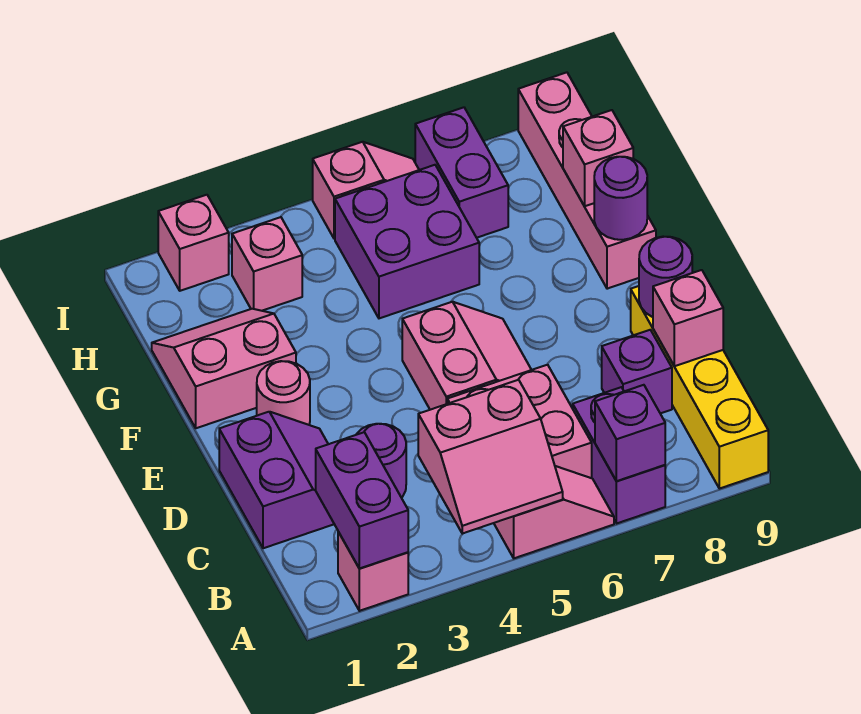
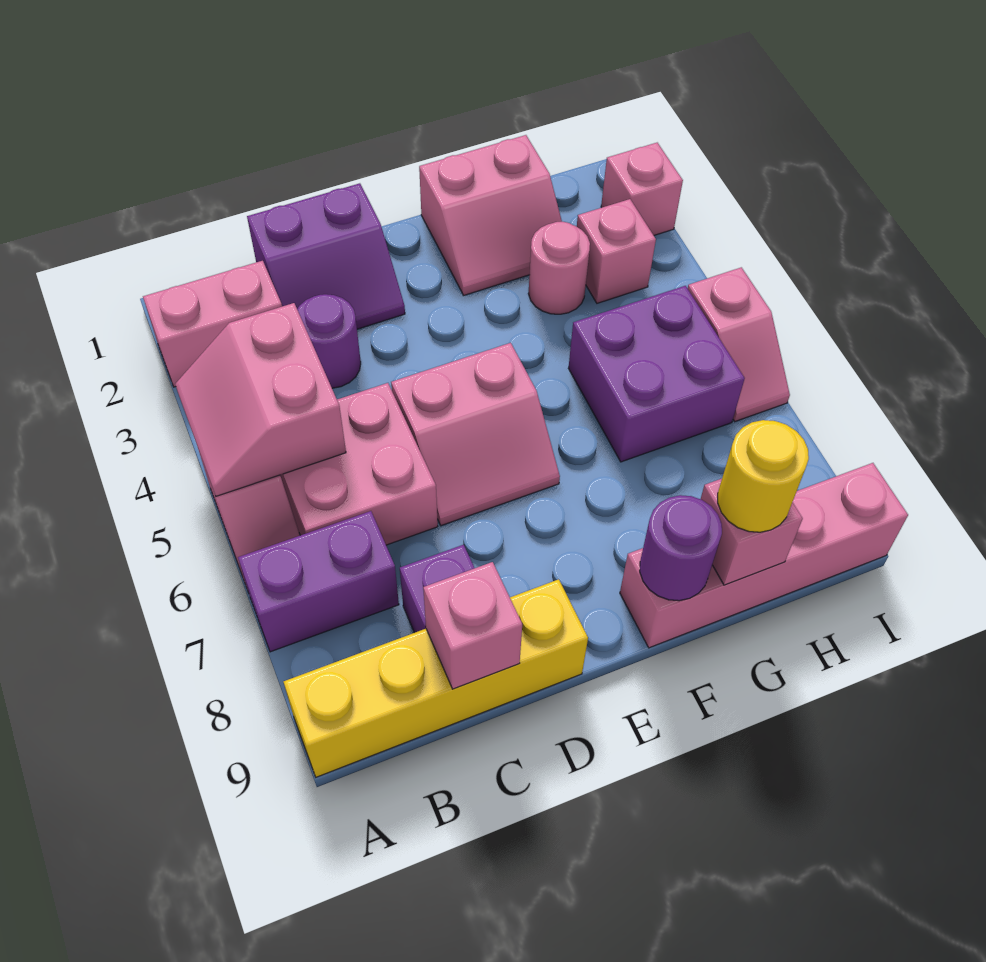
pink brick A2 level 1 -> pink brick A2:B2 level 1
purple brick A2:B2 level 2 -> none
purple brick A7 level 2 -> none
purple round brick D9 level 2 -> none
pink round brick E2 level 1 -> pink round brick G3 level 1
pink slope F1:G2 level 1 top F -> pink slope F1:G2 level 1 top 1
none -> yellow round brick G9 level 3
purple brick H7:I7 level 1 -> none

